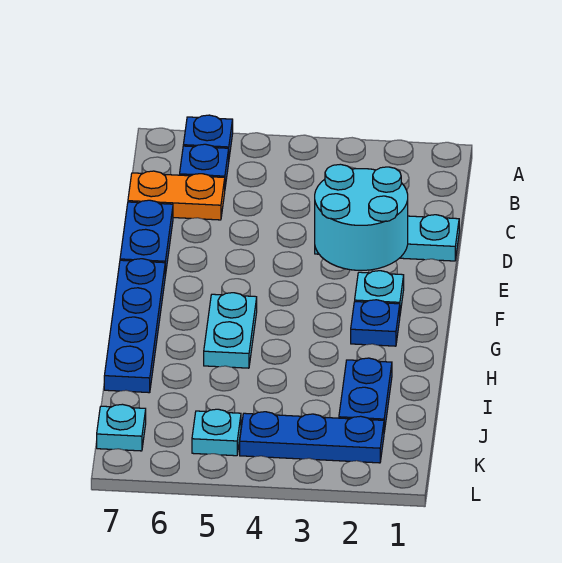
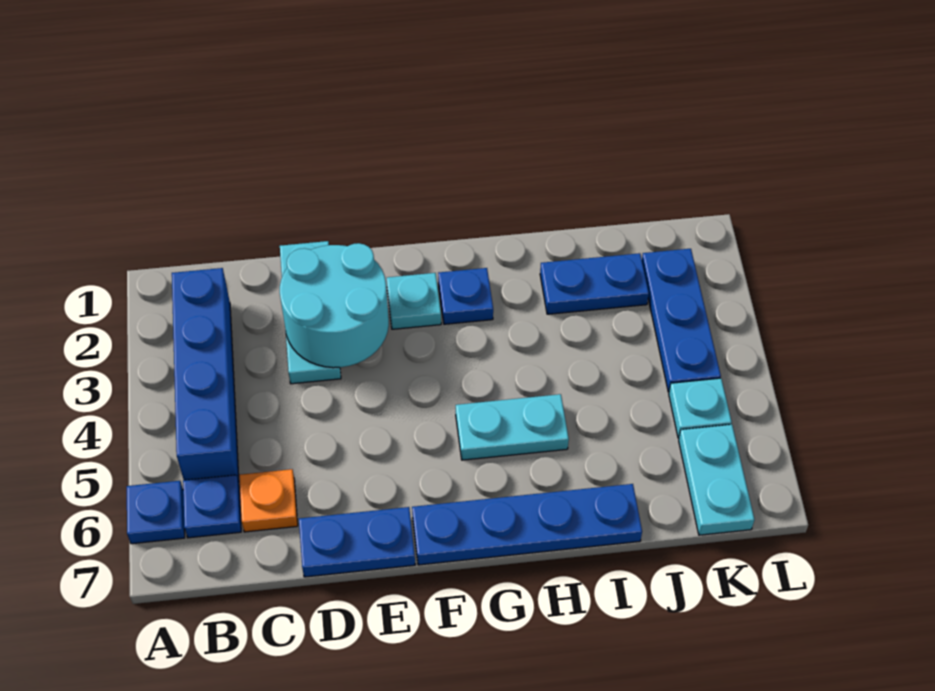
none -> blue brick B2:B5 level 1
orange plate C6:C7 level 1 -> orange plate C6 level 1
cyan plate K7 level 1 -> cyan plate K6:K7 level 1

